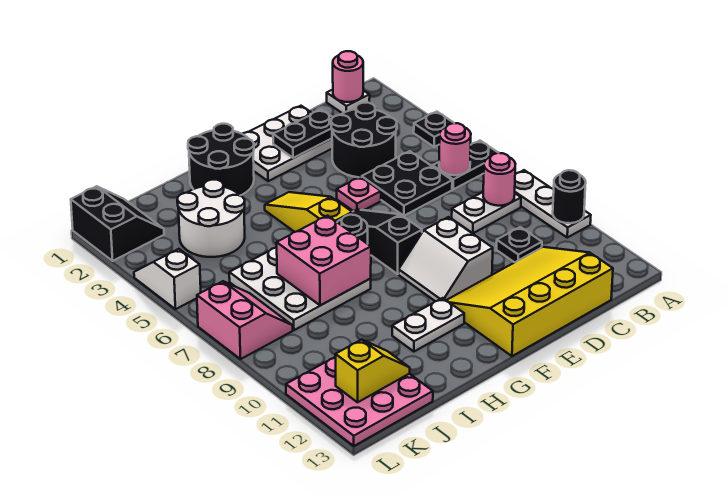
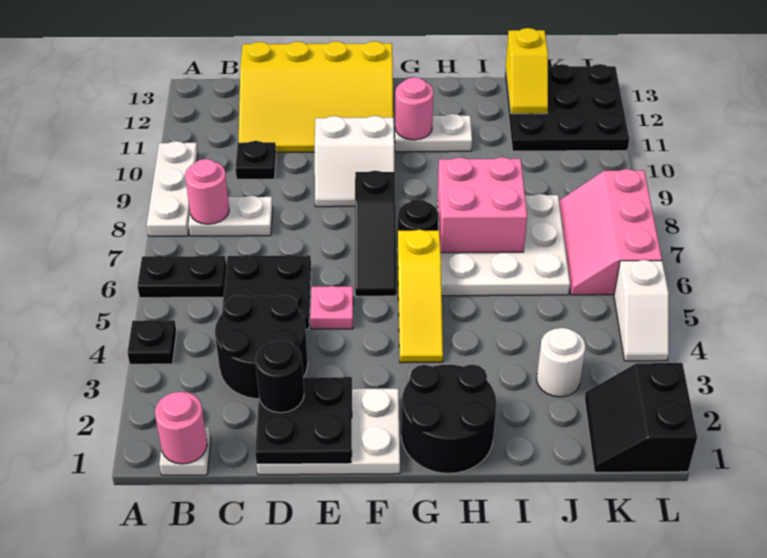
black round brick A10 level 2 -> black round brick D2 level 3
pink round brick B6 level 2 -> pink round brick G11 level 2
black plate D2:E2 level 2 -> black plate D1:E2 level 2
white slope E9:F10 level 1 top E -> white slope E9:F10 level 1 top 10
white round brick I3:J4 level 1 -> white round brick J3 level 1
pink plate J11:L13 level 1 -> black plate J11:L13 level 1
yellow slope J12:K12 level 2 top K -> yellow slope J12:J13 level 2 top 13
pink slope K7:L8 level 1 top L -> pink slope K6:L8 level 1 top L

